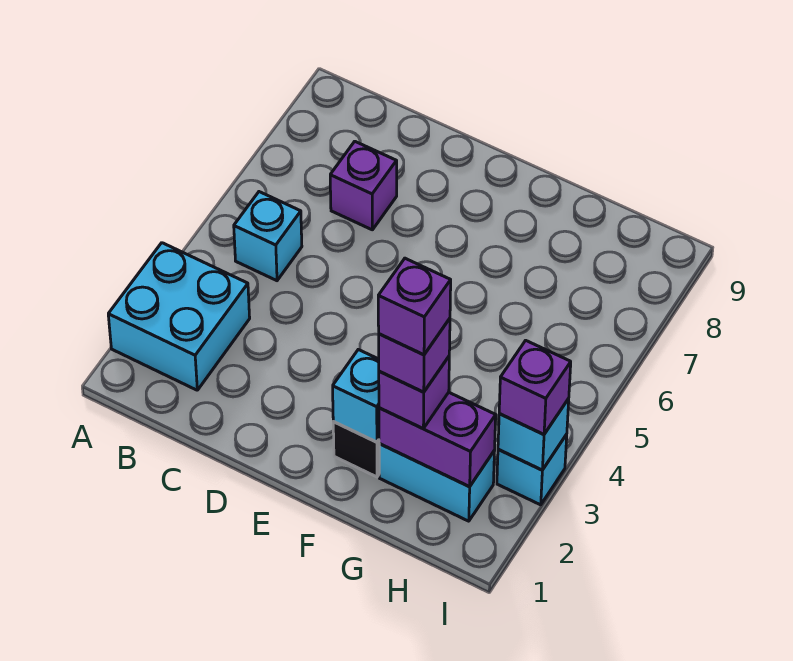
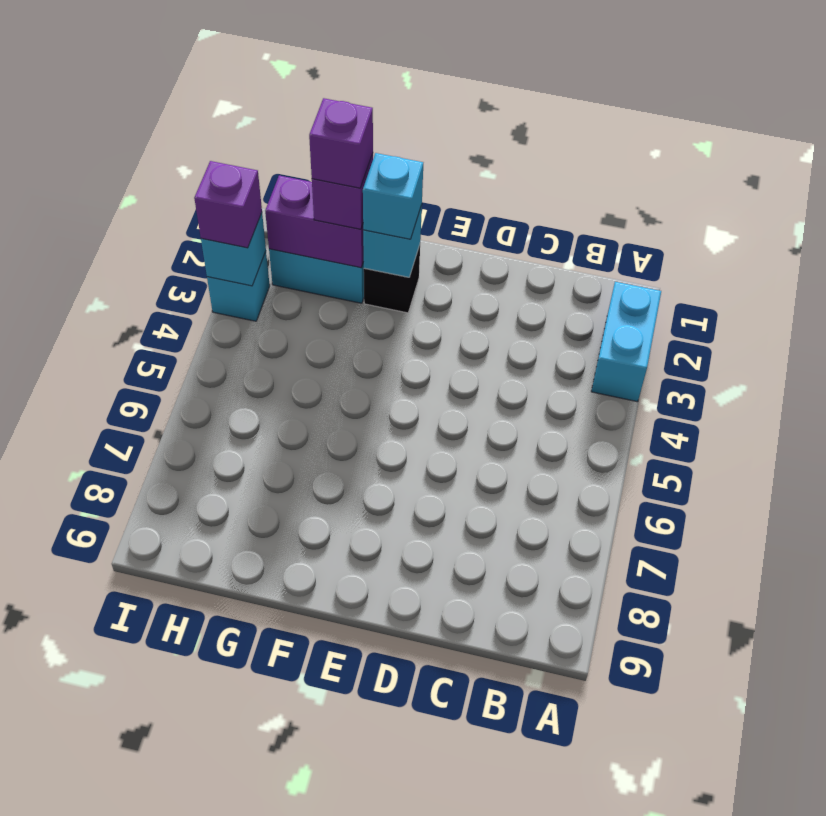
cyan brick A2:B3 level 1 -> cyan brick A2:A3 level 1
cyan brick B5 level 1 -> cyan brick F2 level 3
purple brick C7 level 1 -> none
purple brick G2 level 5 -> none

